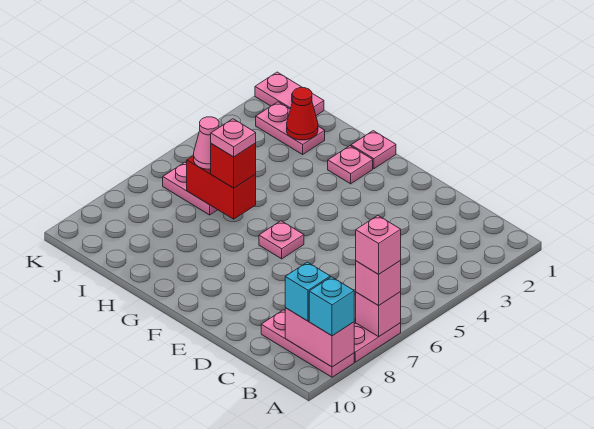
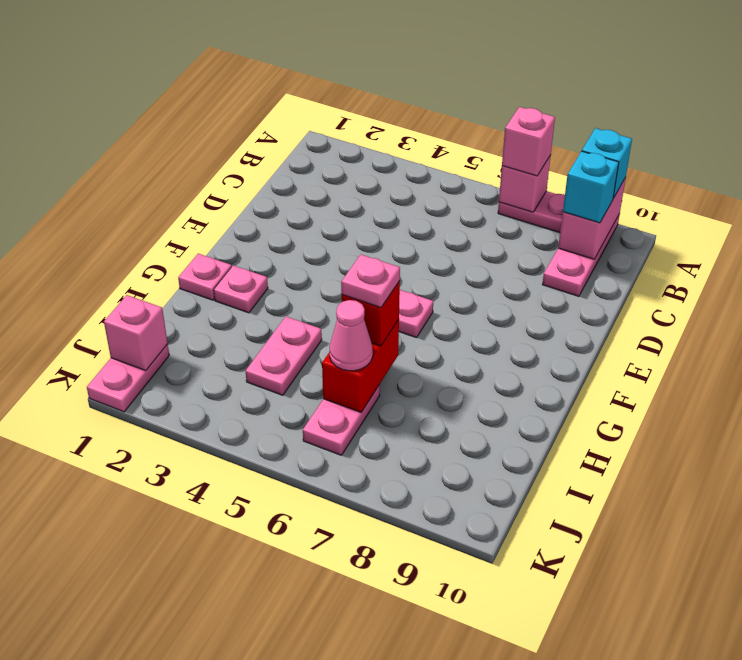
pink brick A7 level 4 -> pink brick J1 level 2
pink plate I2:J2 level 1 -> pink plate H4:I4 level 1
red cone I2 level 2 -> none

